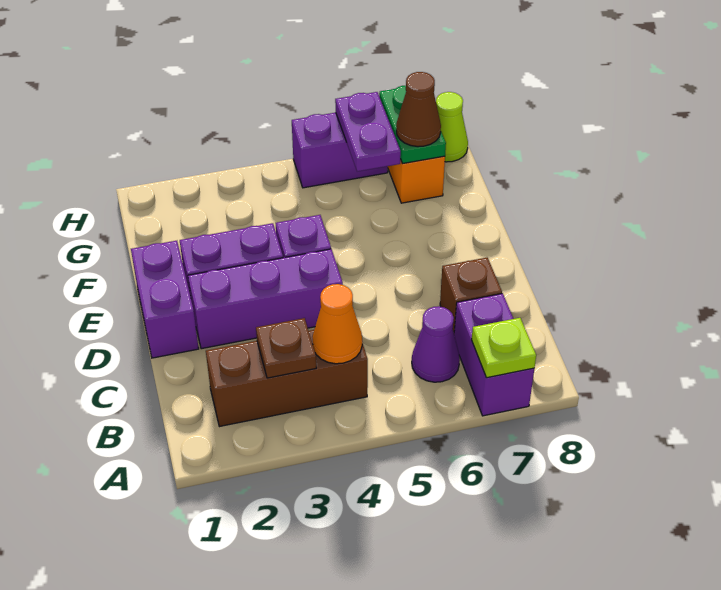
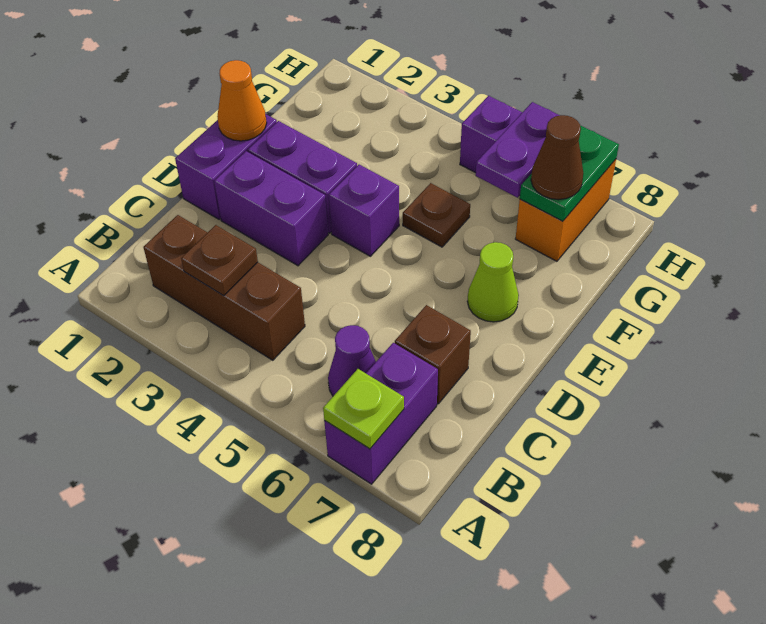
orange cone B4 level 2 -> orange cone E1 level 2
purple brick D2:D4 level 1 -> purple brick D2:D3 level 1
none -> brown plate F5 level 1
lime cone H8 level 1 -> lime cone E7 level 1

